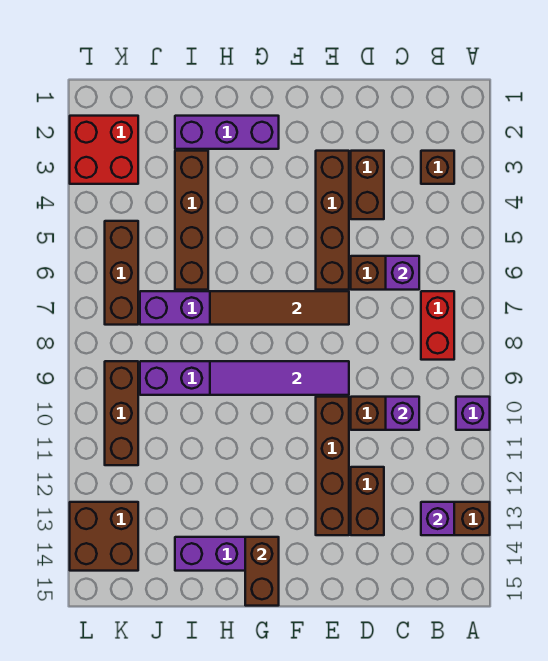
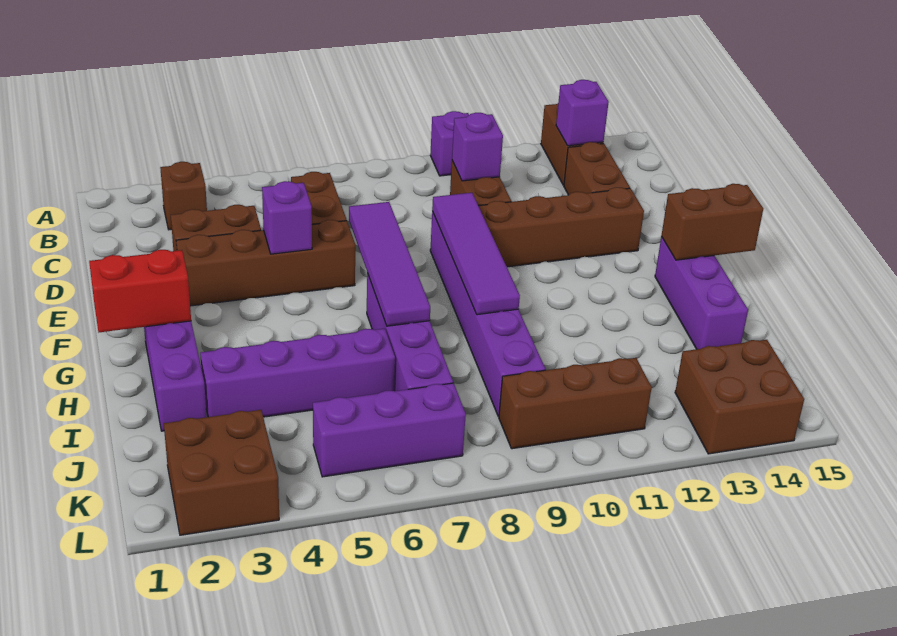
red brick B7:B8 level 1 -> red brick G1:G2 level 2
purple brick C6 level 2 -> purple brick E5 level 2
brown brick D12:D13 level 1 -> brown brick C13:D13 level 1
brown tile E7:H7 level 2 -> purple tile E7:H7 level 2
brown brick I3:I6 level 1 -> purple brick I3:I6 level 1
red brick K2:L3 level 1 -> brown brick K2:L3 level 1
brown brick K5:K7 level 1 -> purple brick K5:K7 level 1

